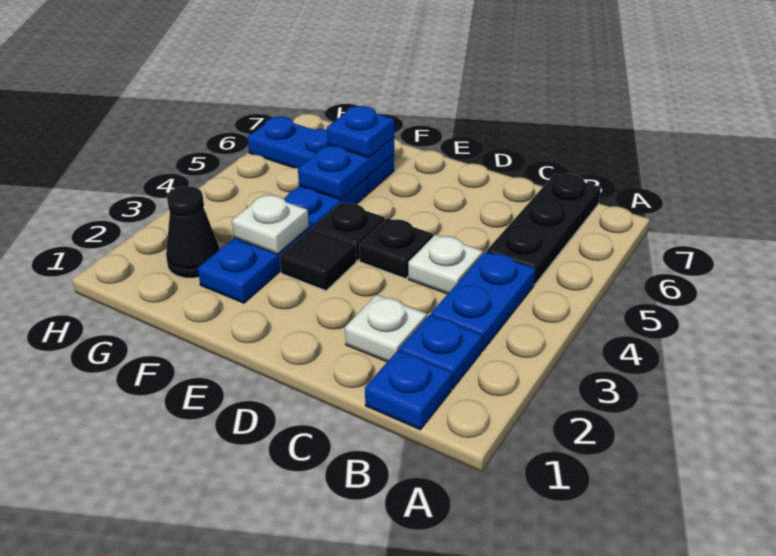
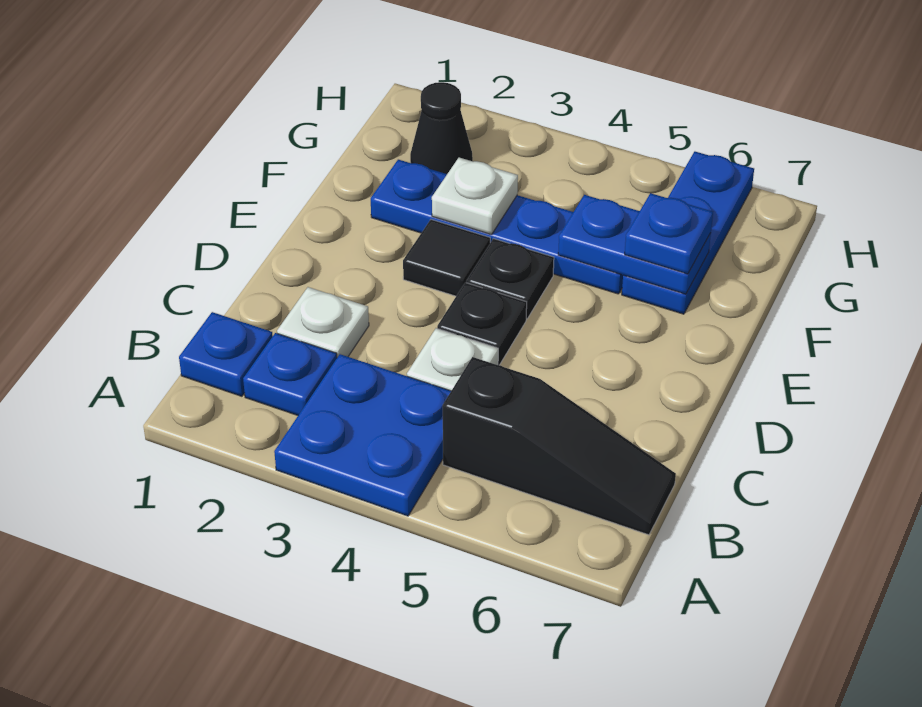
blue plate B3:B4 level 1 -> blue plate A3:B4 level 1
black plate B5:B7 level 1 -> black slope B5:B7 level 1 top 5

